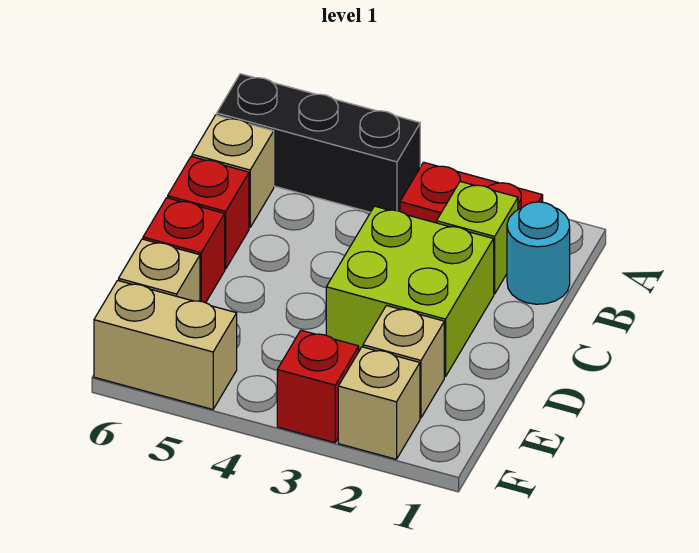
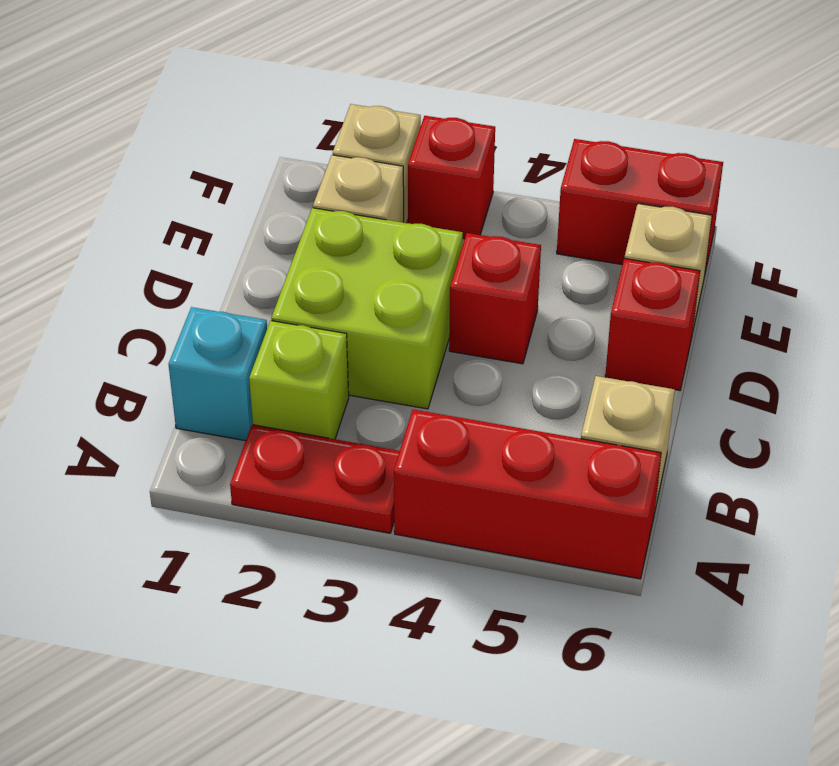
black brick A4:A6 level 1 -> red brick A4:A6 level 1
cyan round brick B1 level 1 -> cyan brick B1 level 1
red brick C6 level 1 -> red brick D4 level 1
tan brick F5:F6 level 1 -> red brick F5:F6 level 1

